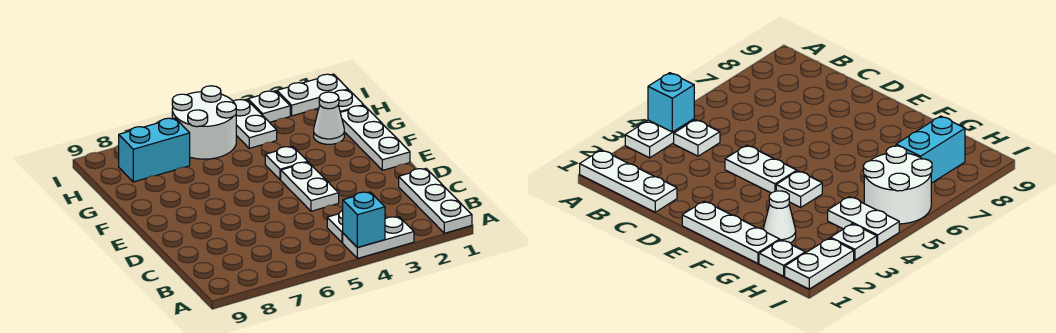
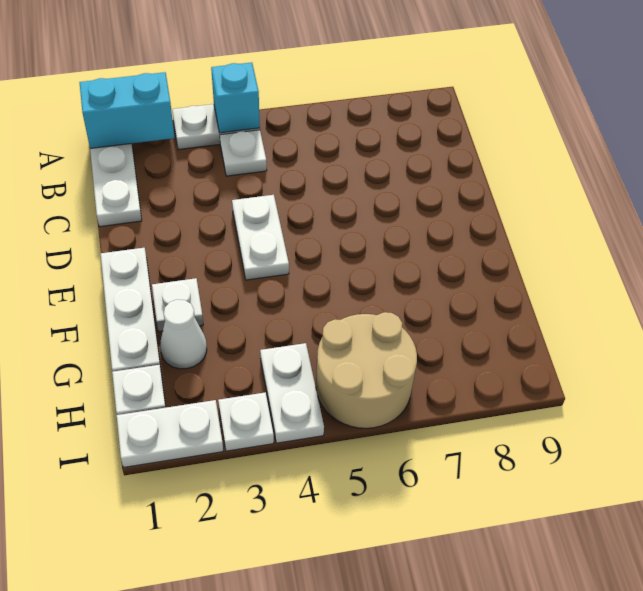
white plate F4 level 1 -> white plate F2 level 1
white round brick H5:I6 level 1 -> tan round brick H5:I6 level 1
cyan brick H7:H8 level 1 -> cyan brick A1:A2 level 2

